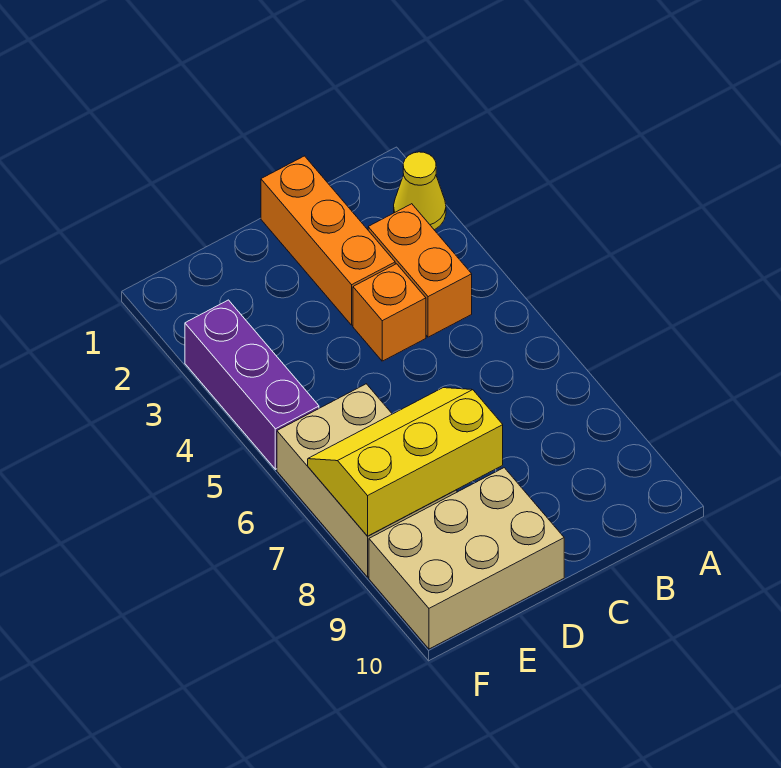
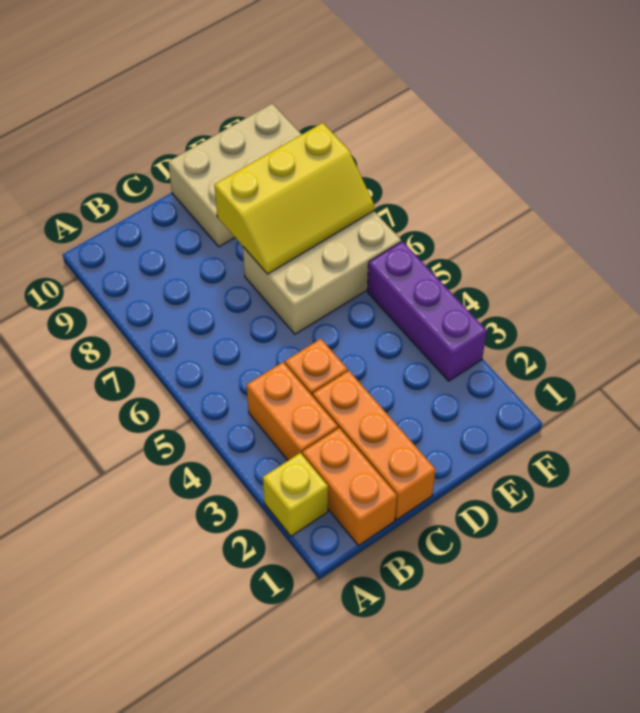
yellow cone A2 level 1 -> yellow brick A2 level 1
none -> orange brick B1:B2 level 1
tan brick E6:F8 level 1 -> tan brick D6:F7 level 1

